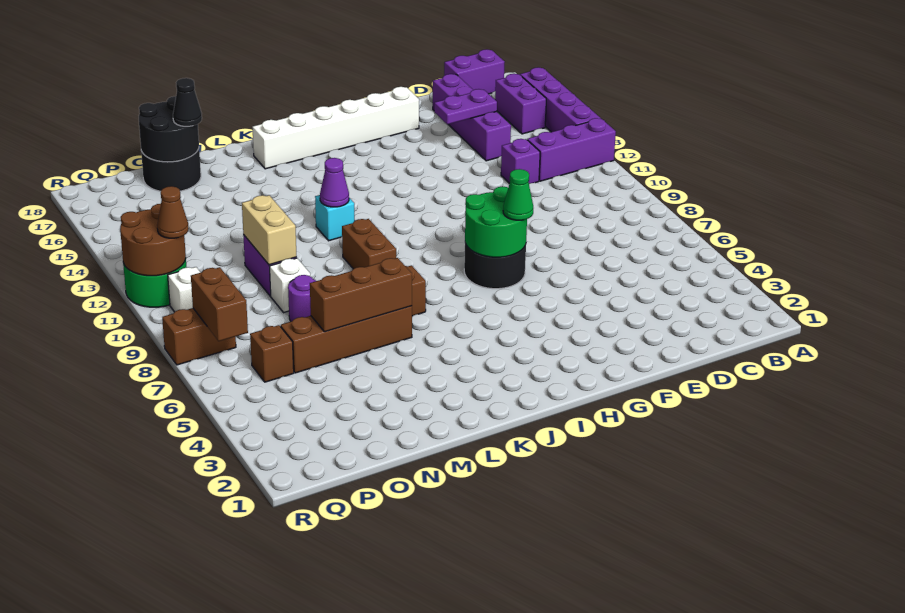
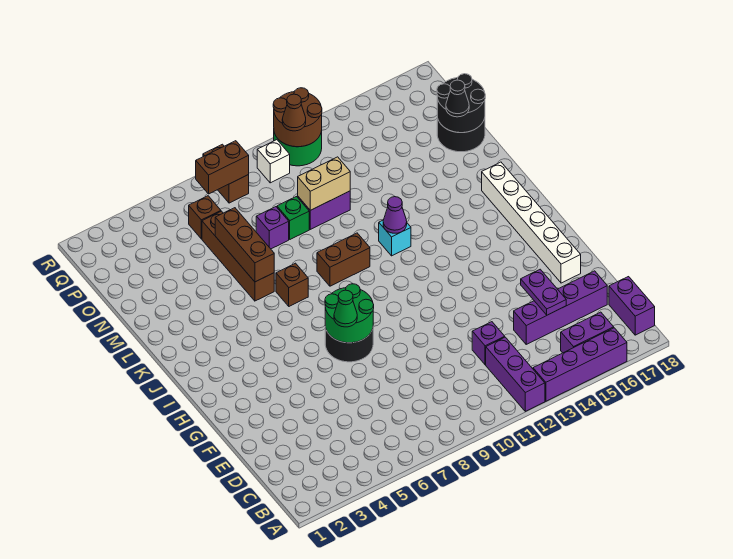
purple round brick N8 level 1 -> purple brick N8 level 1
white brick N9 level 1 -> green brick N9 level 1

